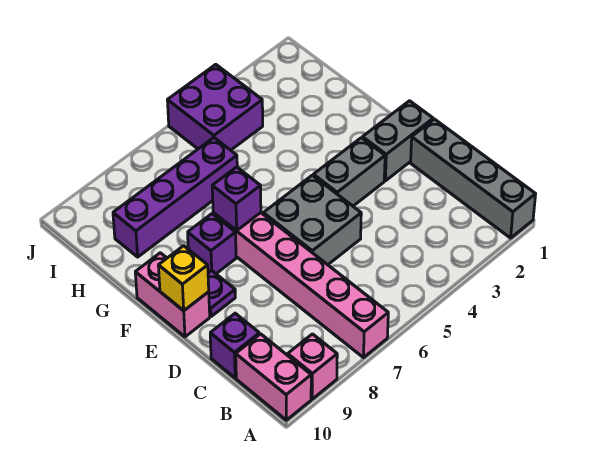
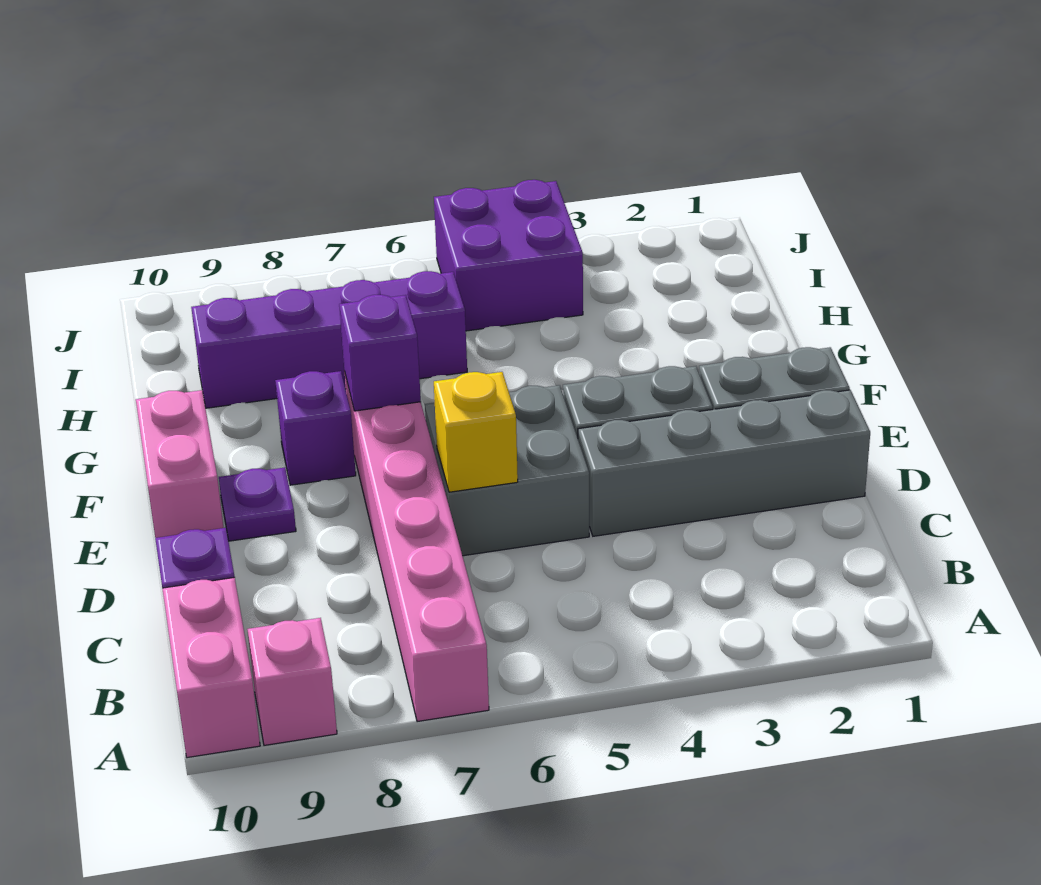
grey brick A1:D1 level 1 -> grey brick D1:D4 level 1
yellow brick E10 level 2 -> yellow brick D6 level 2

